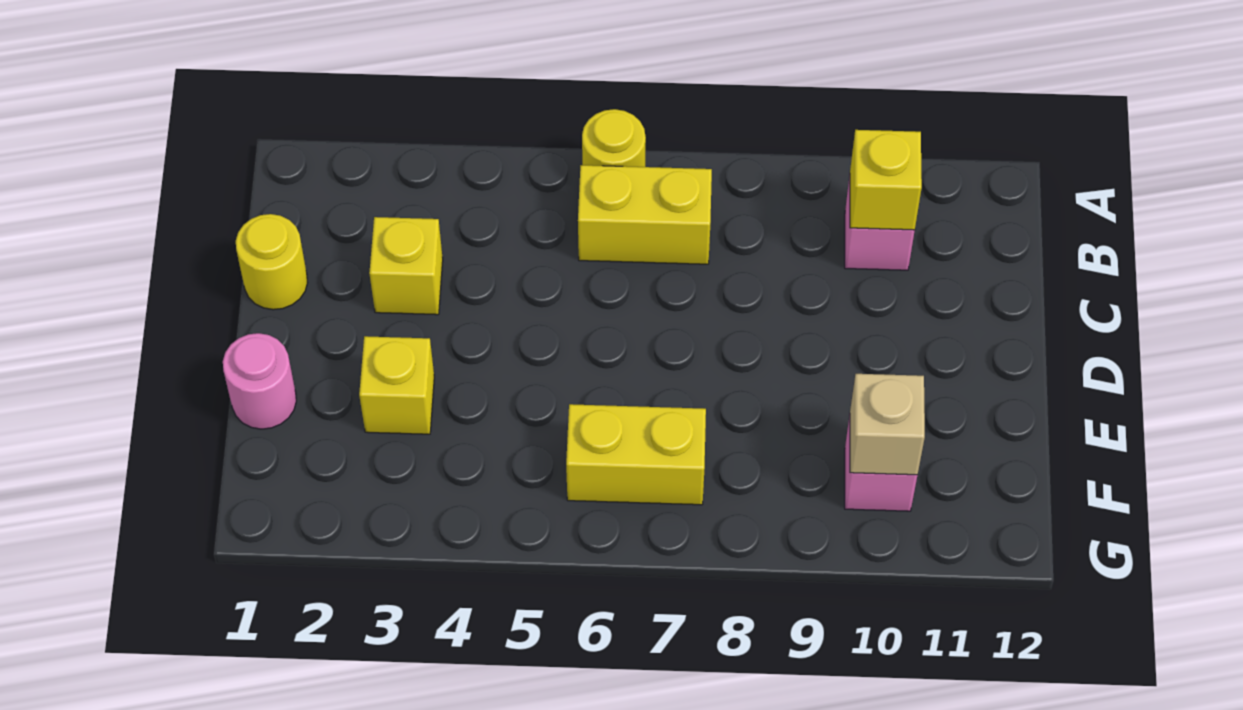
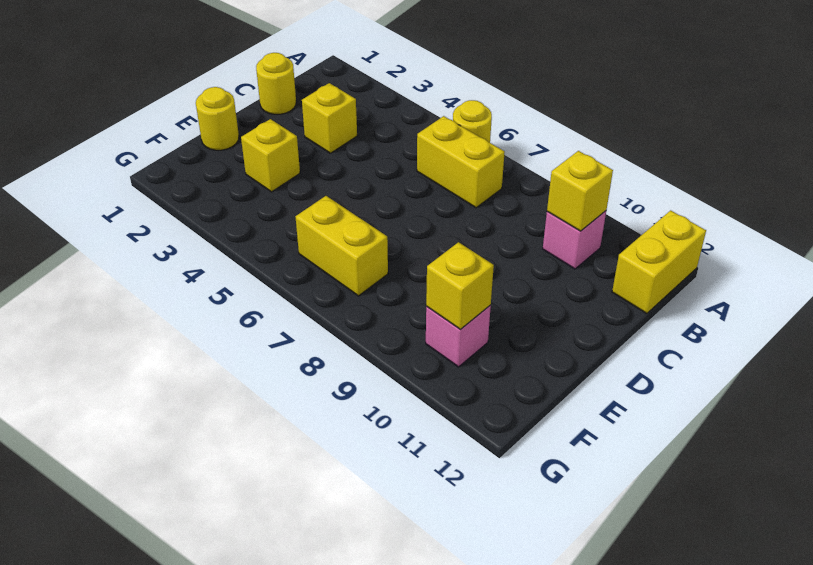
none -> yellow brick A12:B12 level 1
pink round brick E1 level 1 -> yellow round brick E1 level 1
tan brick F10 level 2 -> yellow brick F10 level 2

